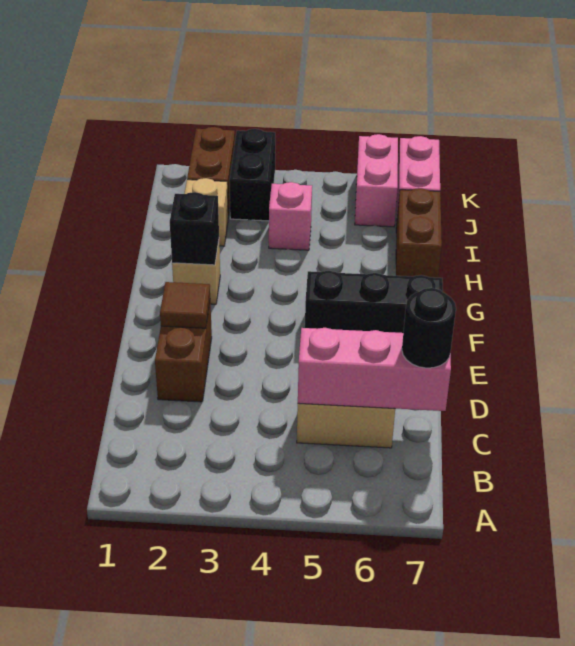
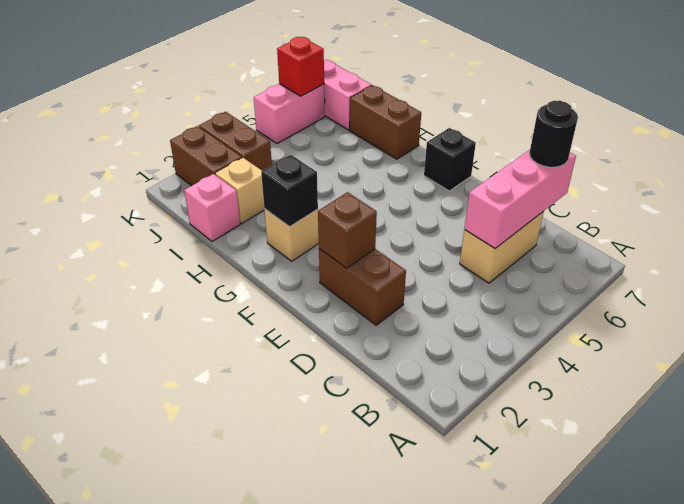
brown tile E2 level 2 -> brown brick E2 level 2
black brick F5:F7 level 1 -> black brick F7 level 1
pink brick I4 level 1 -> pink brick I1 level 1
black brick J3:K3 level 1 -> brown brick J3:K3 level 1
pink brick J6:K6 level 1 -> pink brick K5:K6 level 1
none -> red brick K6 level 2

